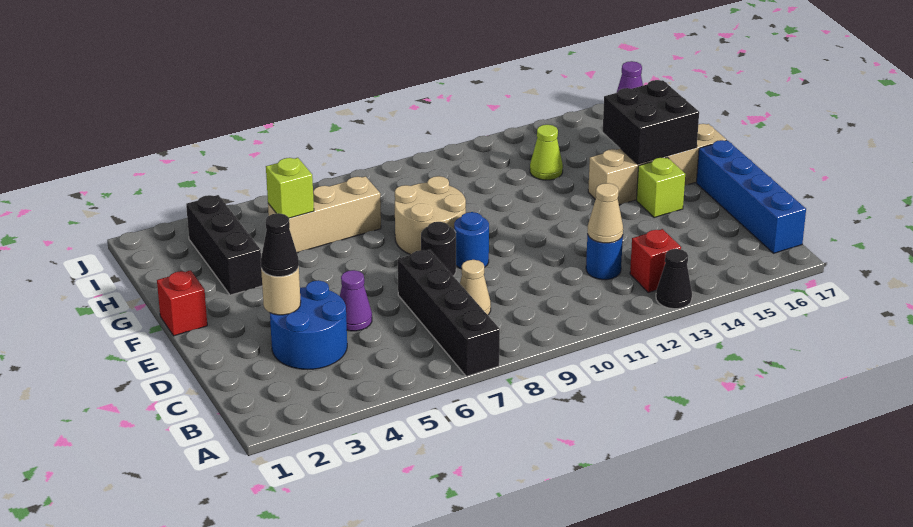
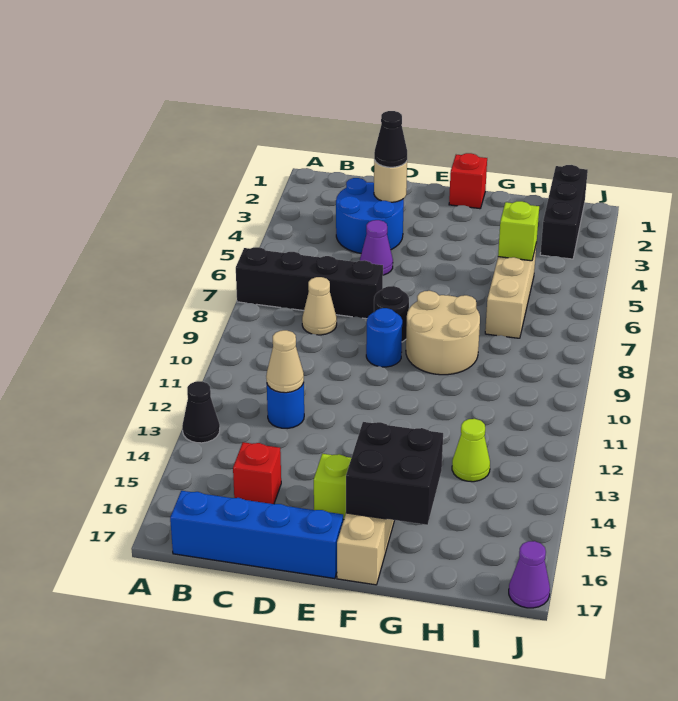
red brick B13 level 1 -> red brick C15 level 1
black brick G3:I3 level 1 -> black brick I1:I3 level 1

